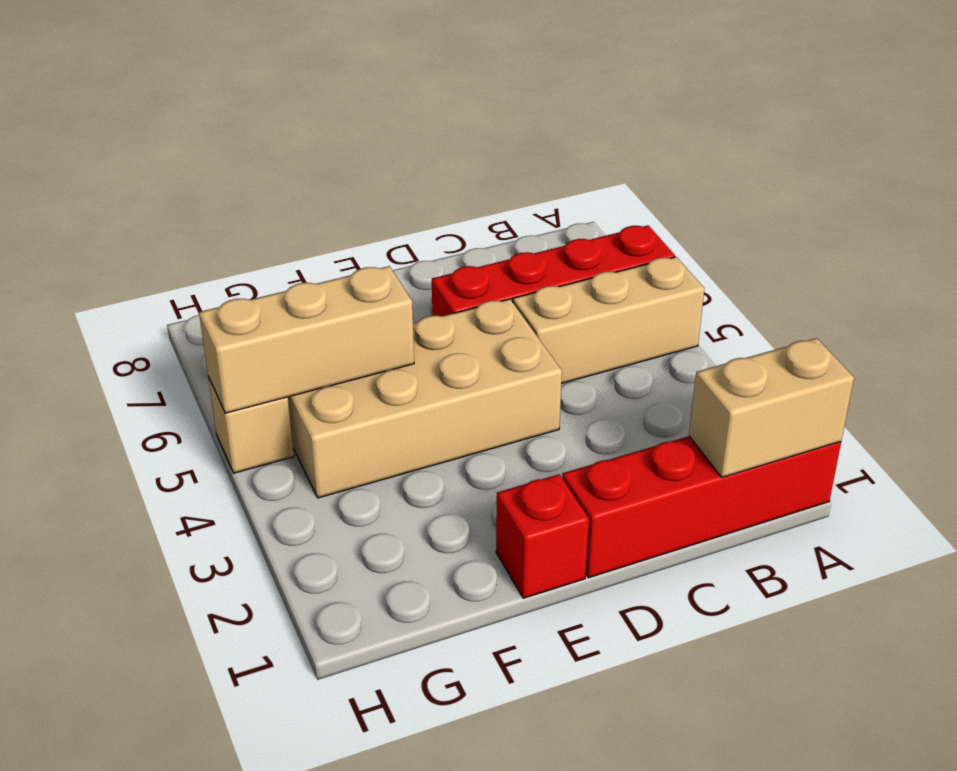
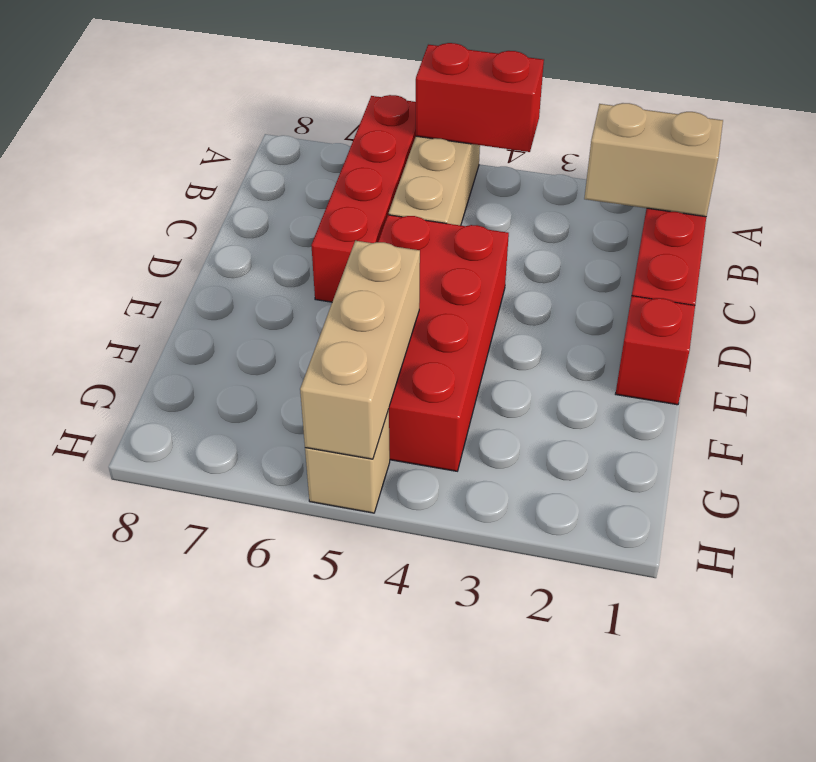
tan brick A1:B1 level 2 -> tan brick B1:B2 level 2
none -> red brick A4:A5 level 2
tan brick D4:G5 level 1 -> red brick D4:G5 level 1

